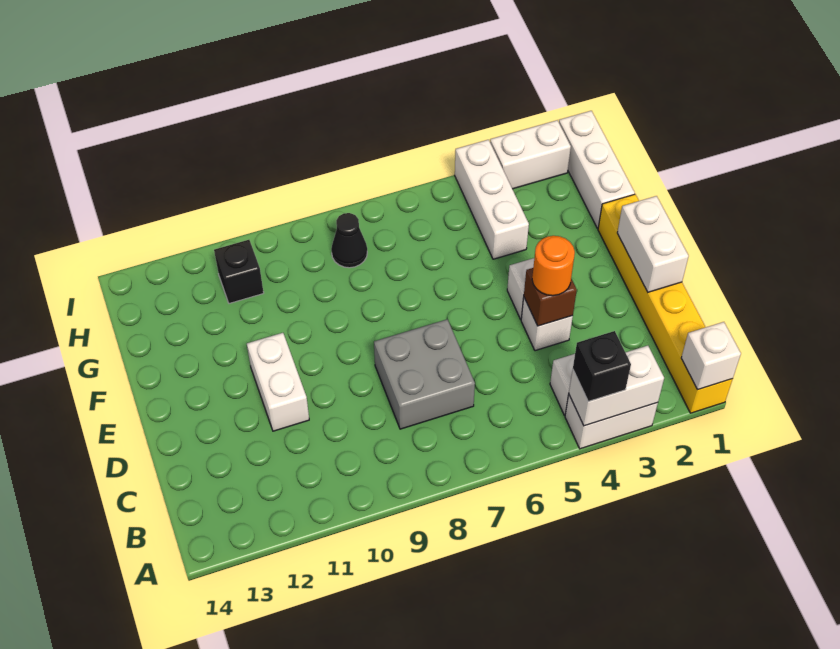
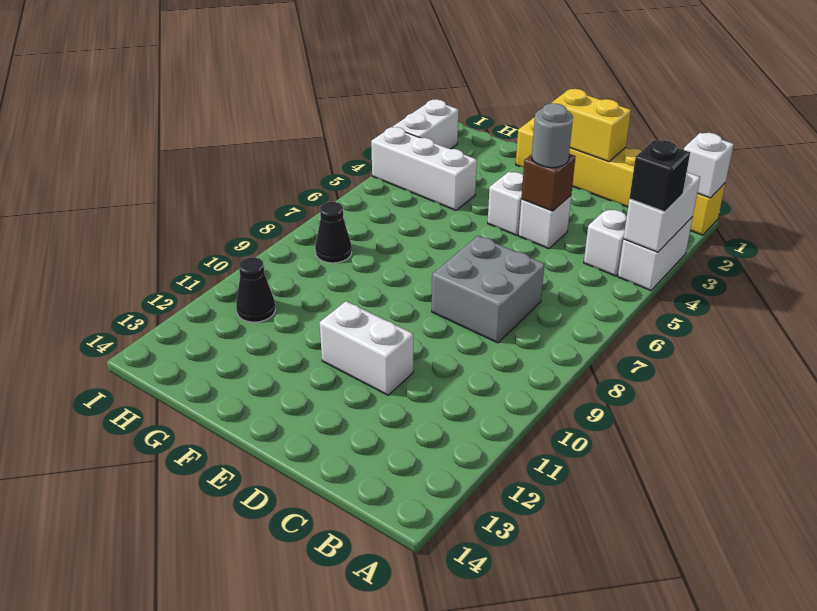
white brick D1:E1 level 2 -> yellow brick D1:E1 level 2
orange round brick D4 level 3 -> grey round brick D4 level 3
white brick G1:I1 level 1 -> none
black brick H11 level 1 -> black cone H11 level 1

